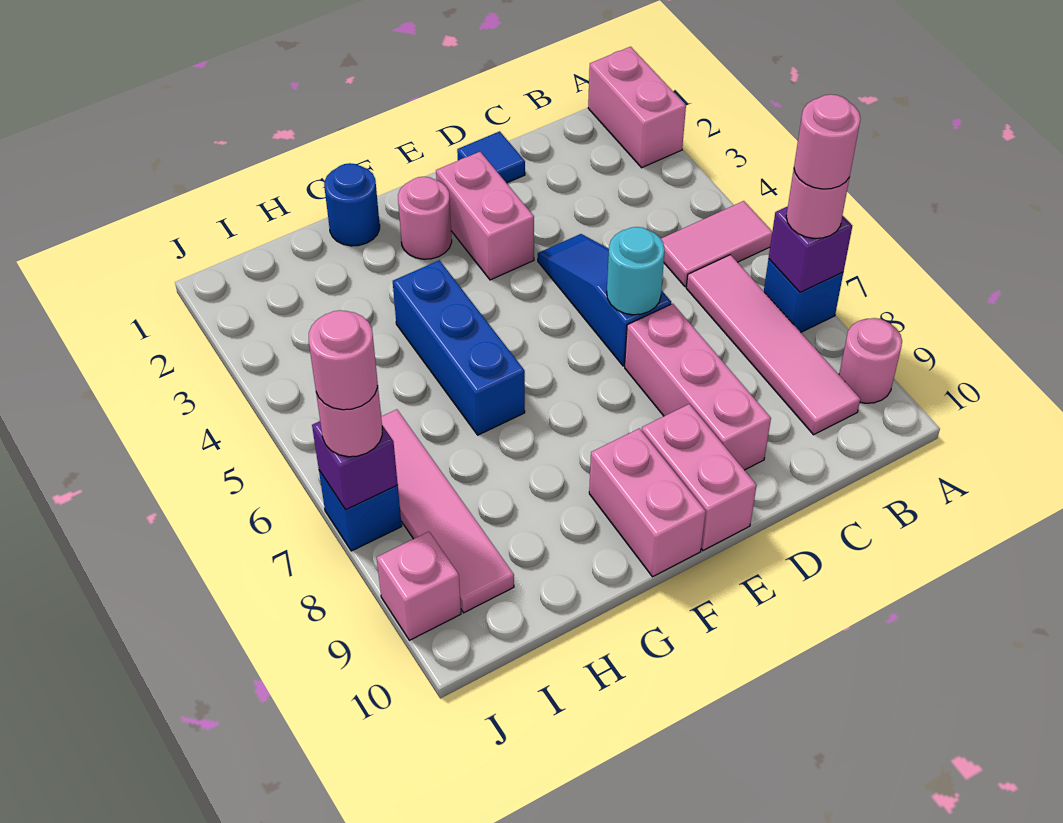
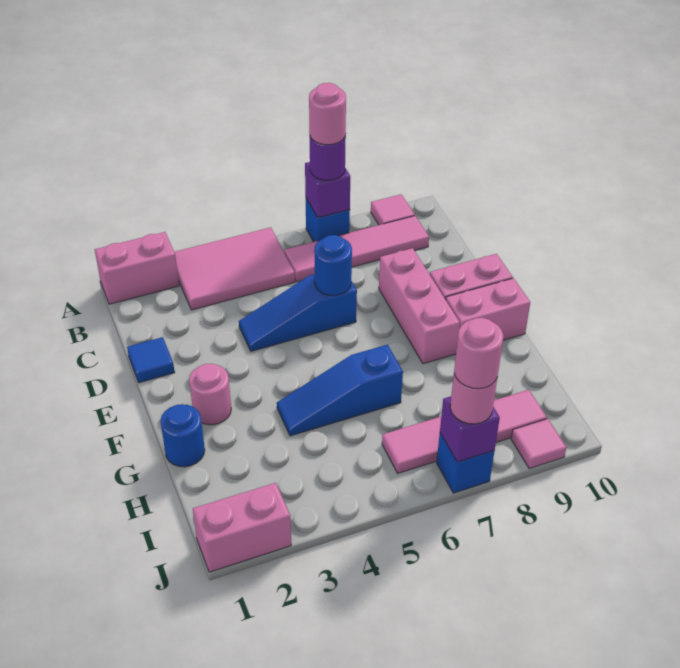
pink tile A5:B5 level 1 -> pink tile A3:B5 level 1
pink round brick A7 level 3 -> purple round brick A7 level 3
pink round brick A9 level 1 -> pink tile A9 level 1
cyan round brick D6 level 2 -> blue round brick D6 level 2
pink brick D7:D9 level 1 -> pink brick D8:F8 level 1
pink brick E2:E3 level 1 -> pink brick J1:J2 level 1
blue brick G4:G6 level 1 -> blue slope G4:G6 level 1 top 6
pink brick J9 level 1 -> pink tile J9 level 1

